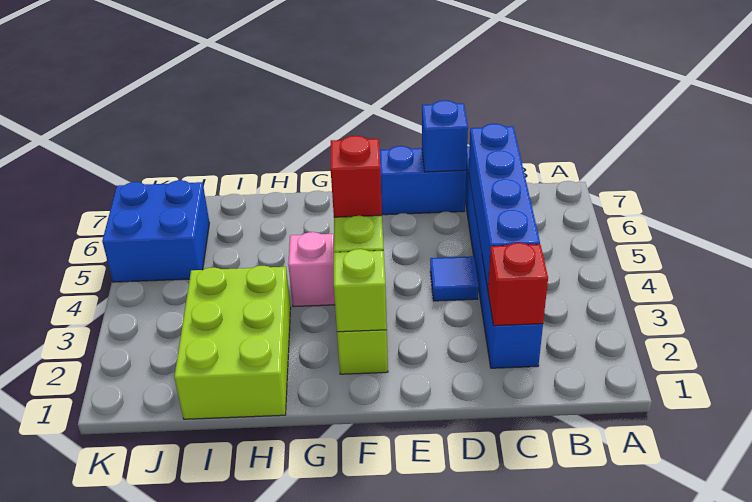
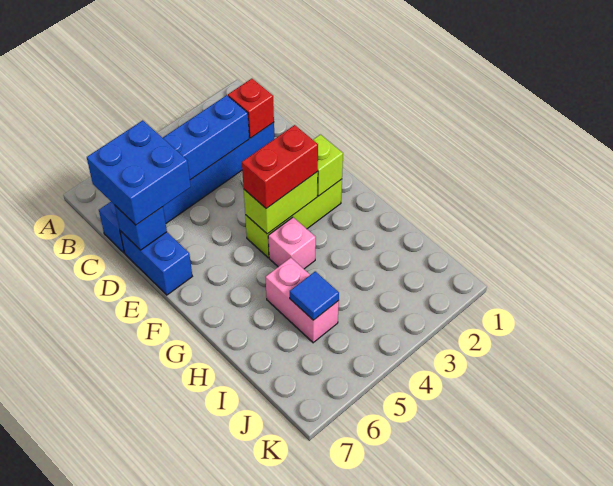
blue tile D4 level 1 -> blue tile I5 level 2
red brick F4 level 3 -> red brick F3:F4 level 3
lime brick H1:I3 level 1 -> none
none -> pink brick H5:I5 level 1
blue brick J5:K6 level 1 -> blue brick C6:D7 level 3

